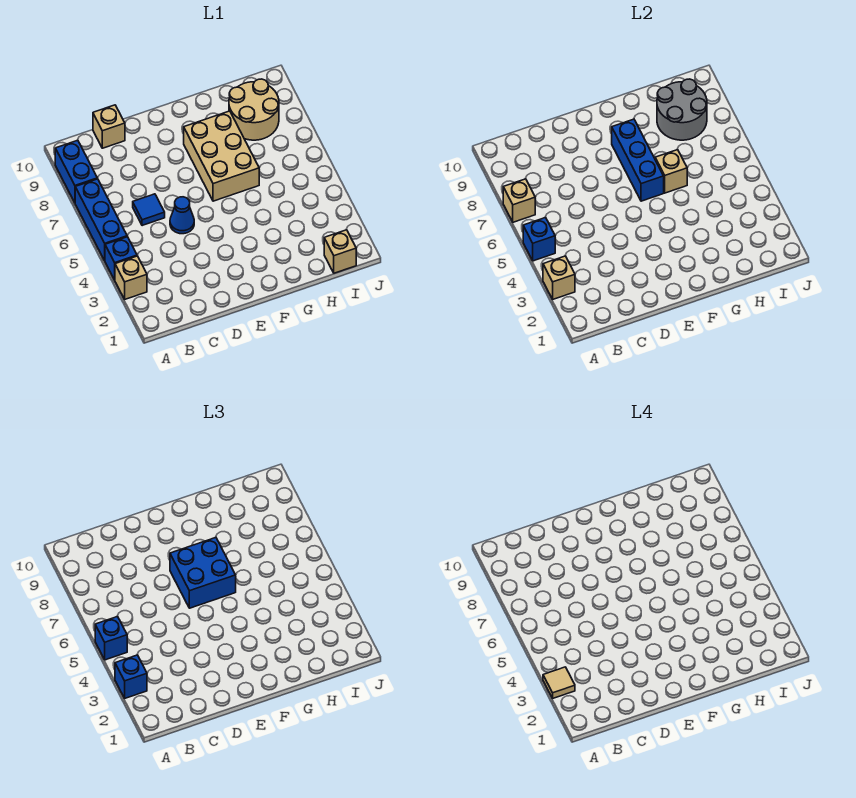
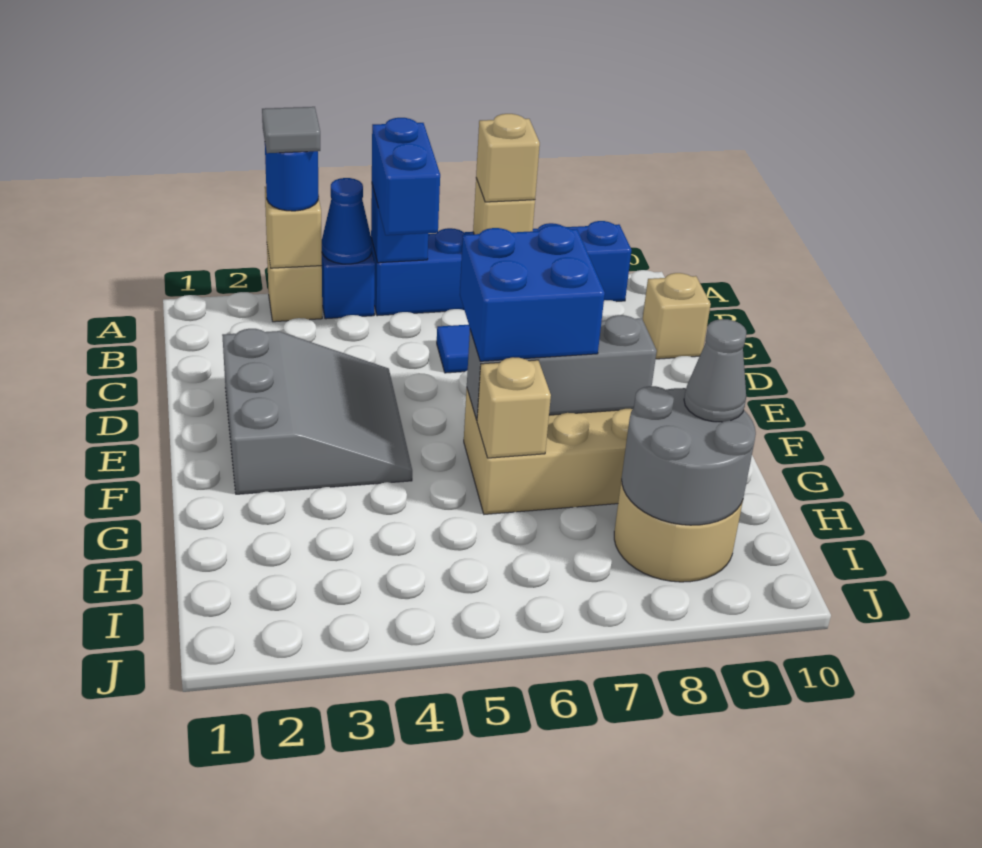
blue brick A3 level 3 -> blue round brick A3 level 3
tan tile A3 level 4 -> grey tile A3 level 4
blue brick A5 level 3 -> blue brick A5:B5 level 3
none -> grey slope D2:F4 level 1 top 2
blue cone D5 level 1 -> blue cone A4 level 2
blue brick F6:F8 level 2 -> grey brick F6:F8 level 2
none -> grey cone H9 level 3
tan brick I1 level 1 -> tan brick A7 level 3

